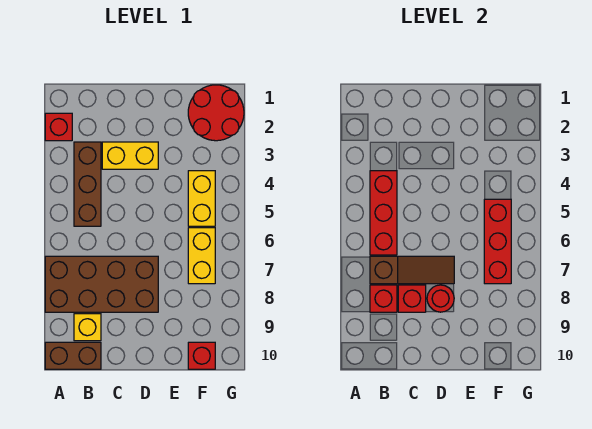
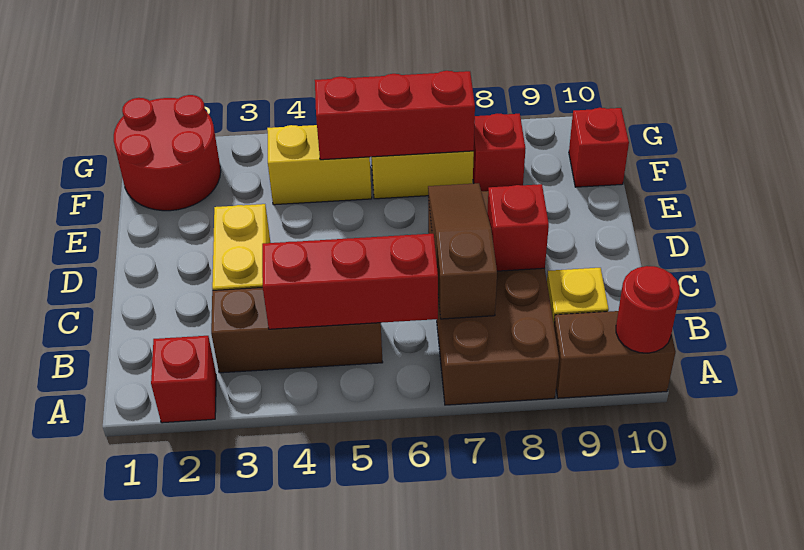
brown brick A10:B10 level 1 -> brown brick A9:A10 level 1
red brick B8 level 2 -> red brick F8 level 1
red round brick D8 level 2 -> red round brick A10 level 2

